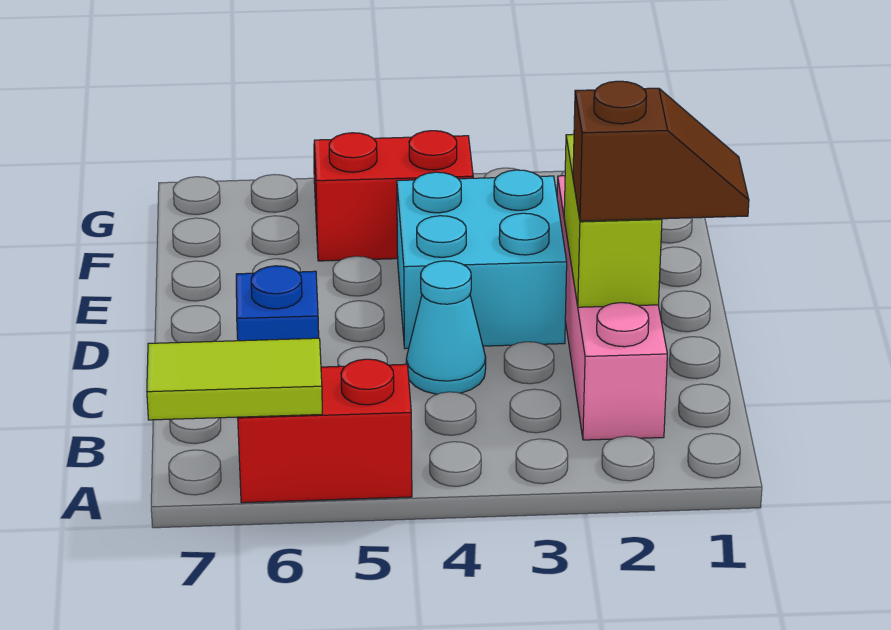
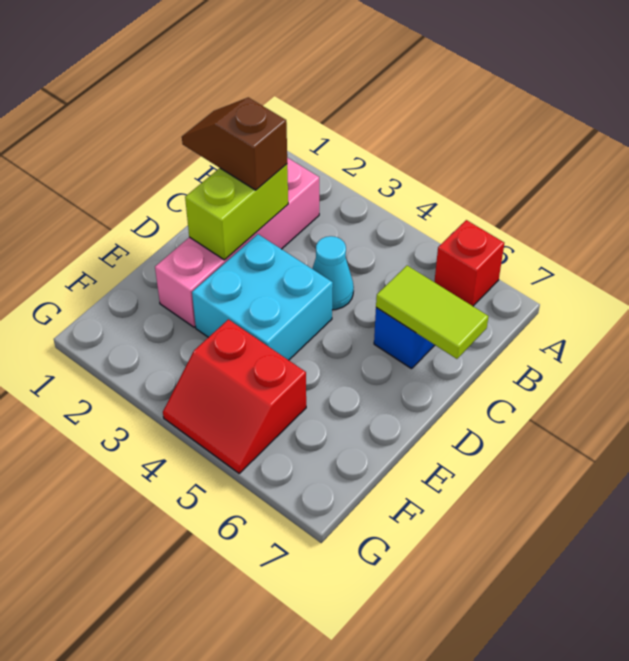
red brick A5:A6 level 1 -> red brick A6 level 1
lime tile A6:A7 level 2 -> lime tile C6:C7 level 2

